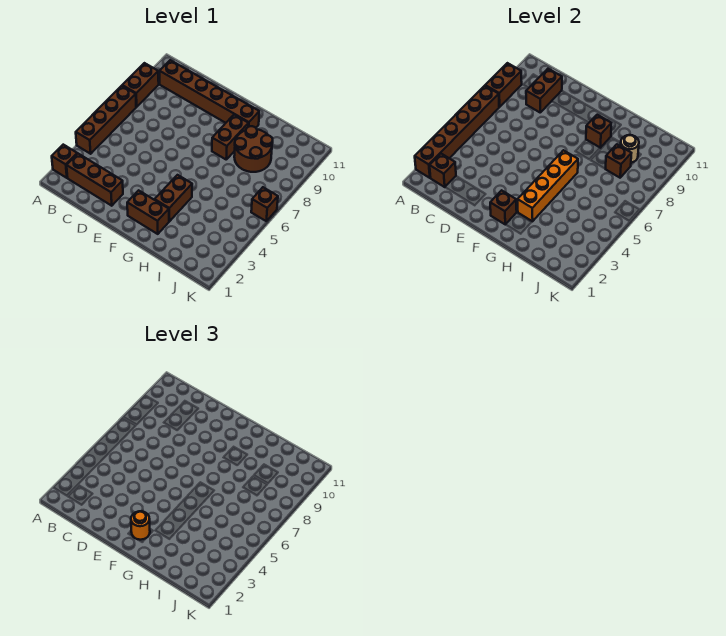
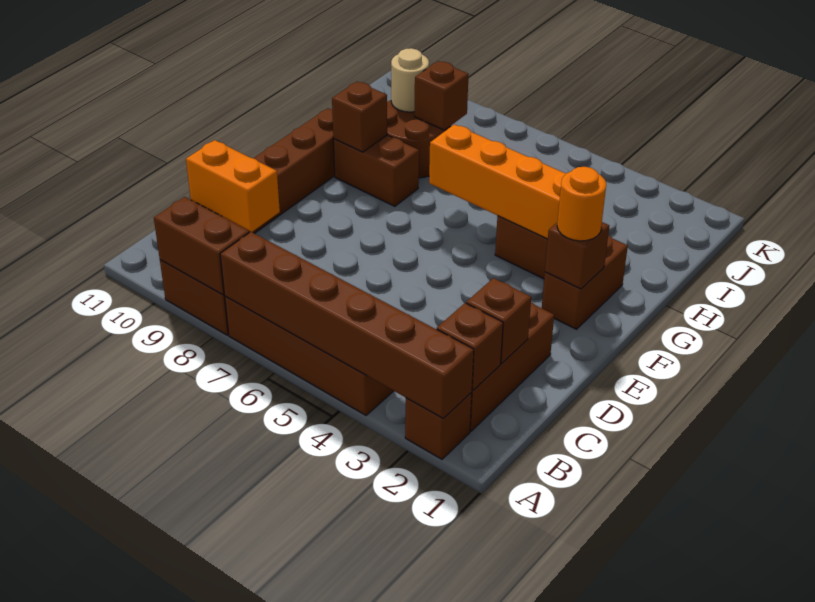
brown brick C9:C10 level 2 -> orange brick C9:C10 level 2
brown brick K6 level 1 -> brown brick C2 level 2

